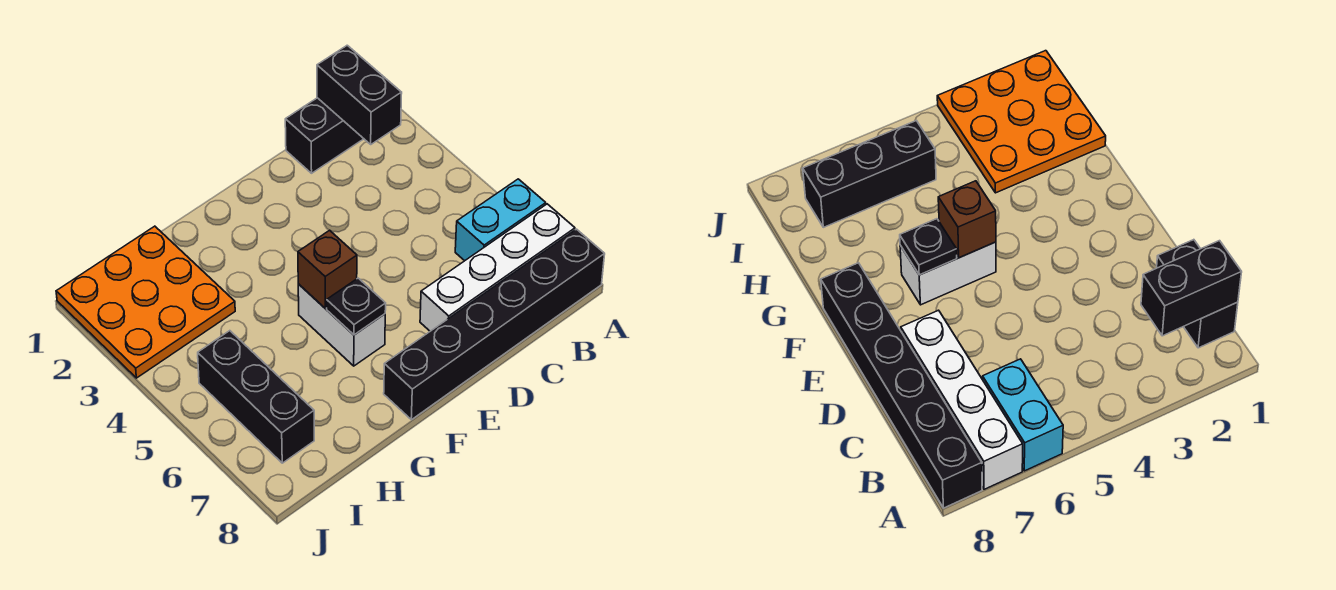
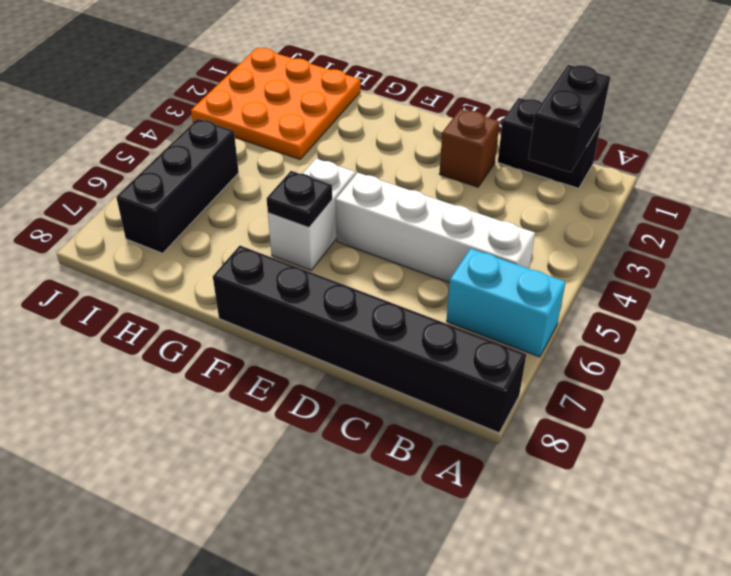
white brick A7:D7 level 1 -> white brick B5:E5 level 1
brown brick F5 level 2 -> brown brick D2 level 1

